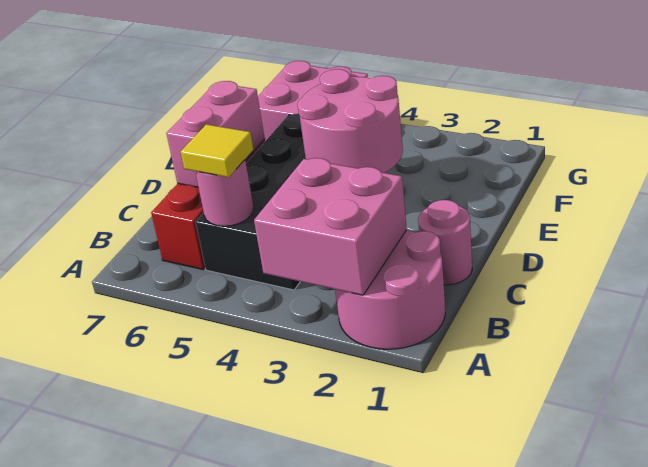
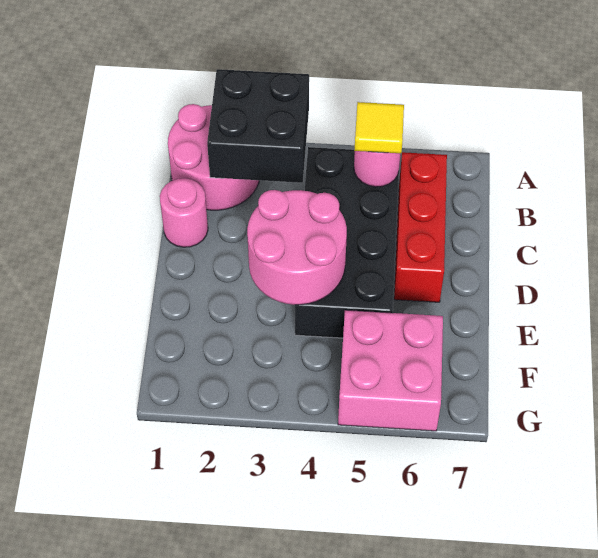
pink brick A2:B3 level 2 -> black brick A2:B3 level 2
pink brick C6:D6 level 2 -> none

